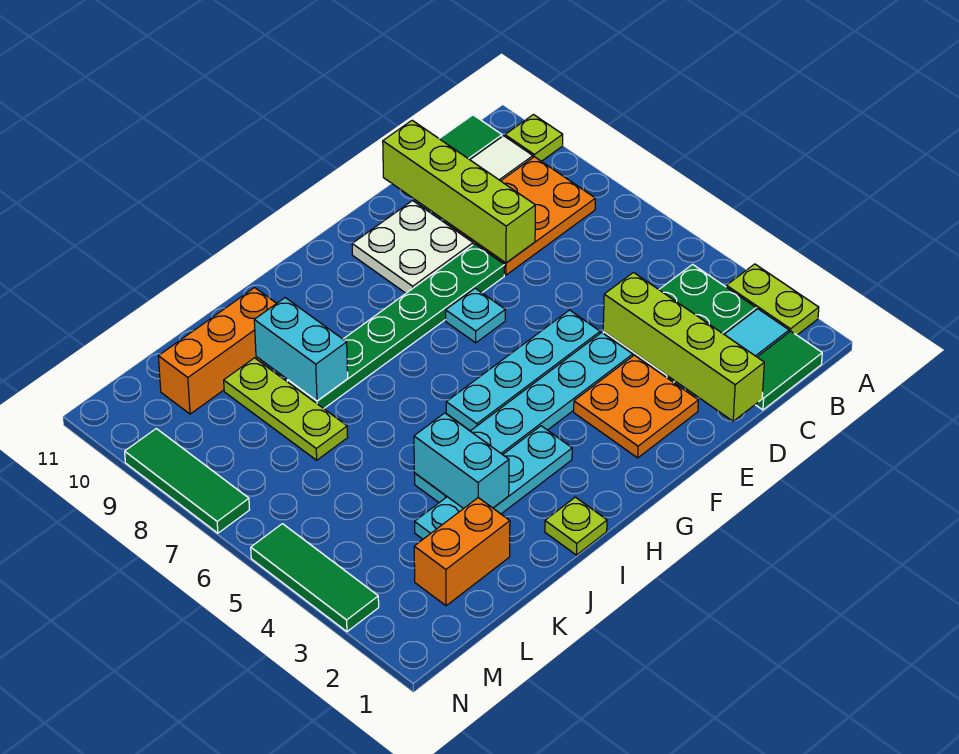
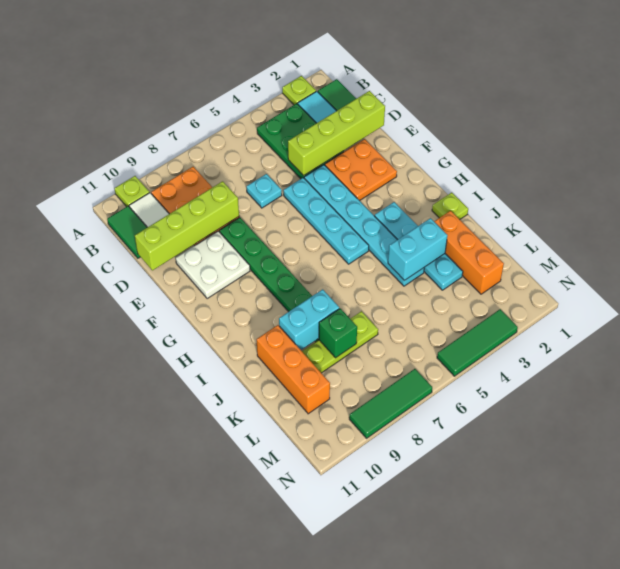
lime plate A2:A3 level 1 -> lime plate A2 level 1
cyan plate F7 level 1 -> cyan plate D6 level 1
orange brick K2:L2 level 1 -> orange brick J2:L2 level 1
none -> green brick K8 level 2

